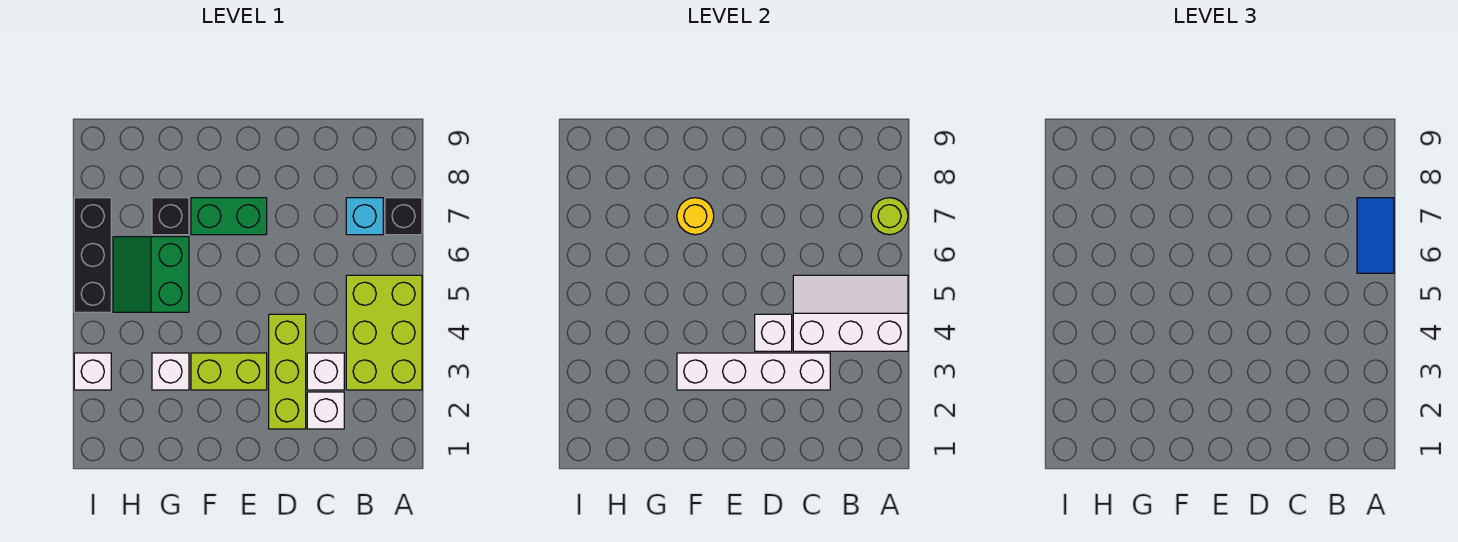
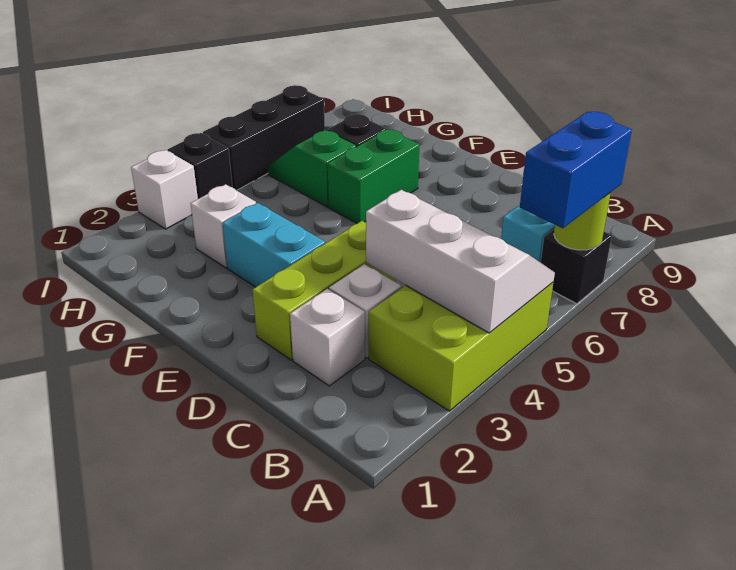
blue tile A6:A7 level 3 -> blue brick A6:A7 level 3
white brick C3:F3 level 2 -> none
white brick D4 level 2 -> none
lime brick E3:F3 level 1 -> cyan brick E3:F3 level 1
green brick E7:F7 level 1 -> green brick F6:F7 level 1
yellow round brick F7 level 2 -> none
green slope G5:H6 level 1 top G -> green slope G6:H6 level 1 top G
none -> black brick I4 level 1

